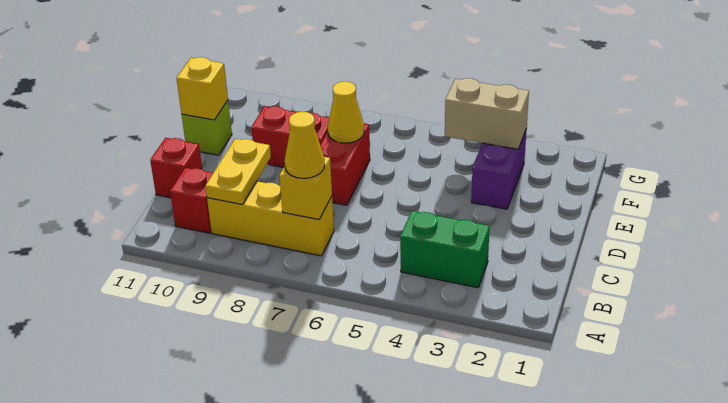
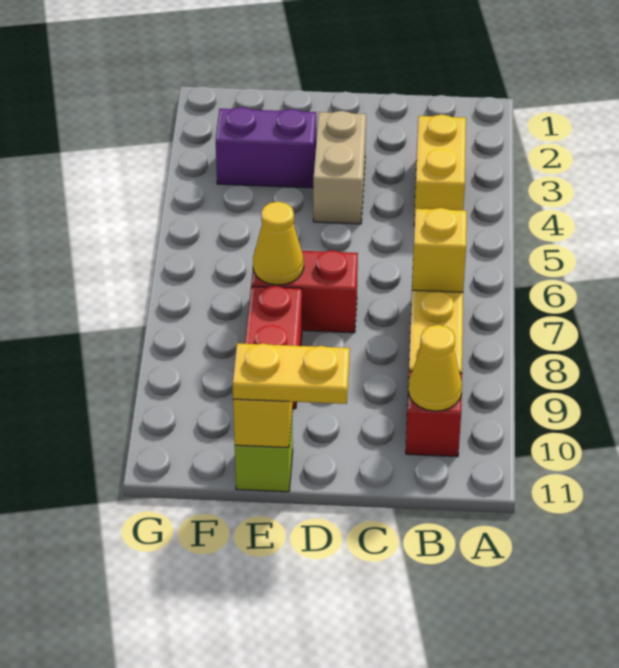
green brick B3:B4 level 1 -> yellow brick B3:B4 level 1
yellow cone B7 level 3 -> yellow cone B10 level 2
yellow plate B9:C9 level 2 -> yellow plate D11:E11 level 3
red brick C11 level 1 -> none
tan brick F3:F4 level 2 -> tan brick D3:D4 level 1

